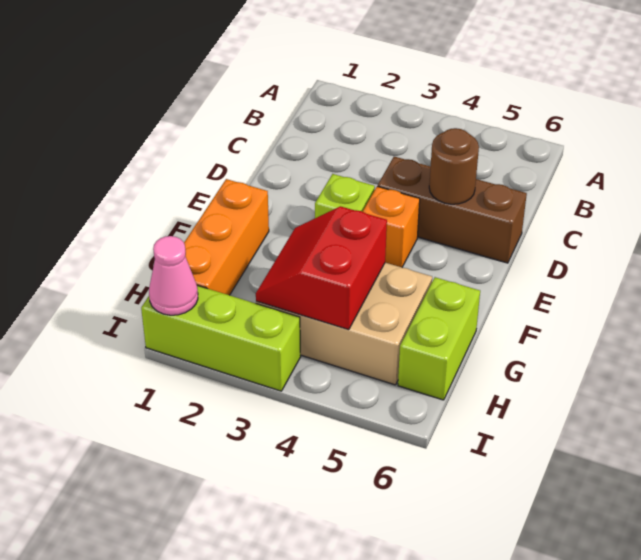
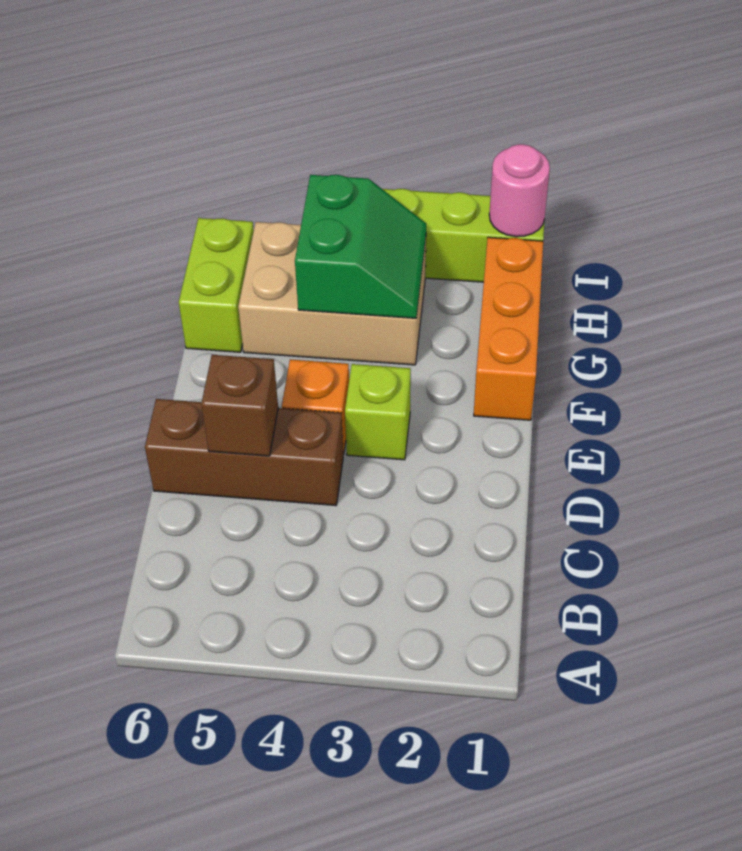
brown round brick D5 level 2 -> brown brick D5 level 2
red slope G3:H4 level 2 top 4 -> green slope G3:H4 level 2 top 4
pink cone I1 level 2 -> pink round brick I1 level 2

